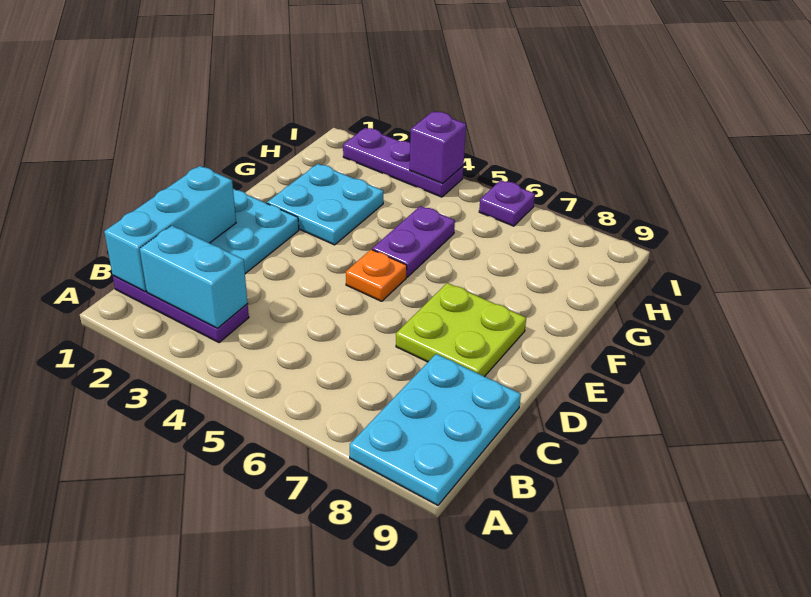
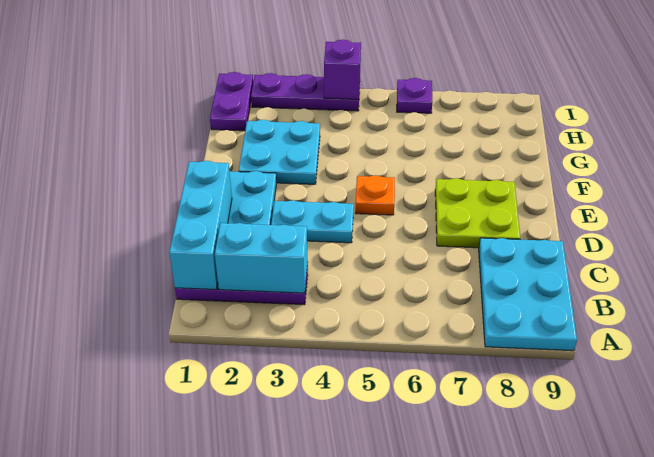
none -> cyan plate D3:D4 level 1
purple plate F5:G5 level 1 -> purple plate H1:I1 level 1

